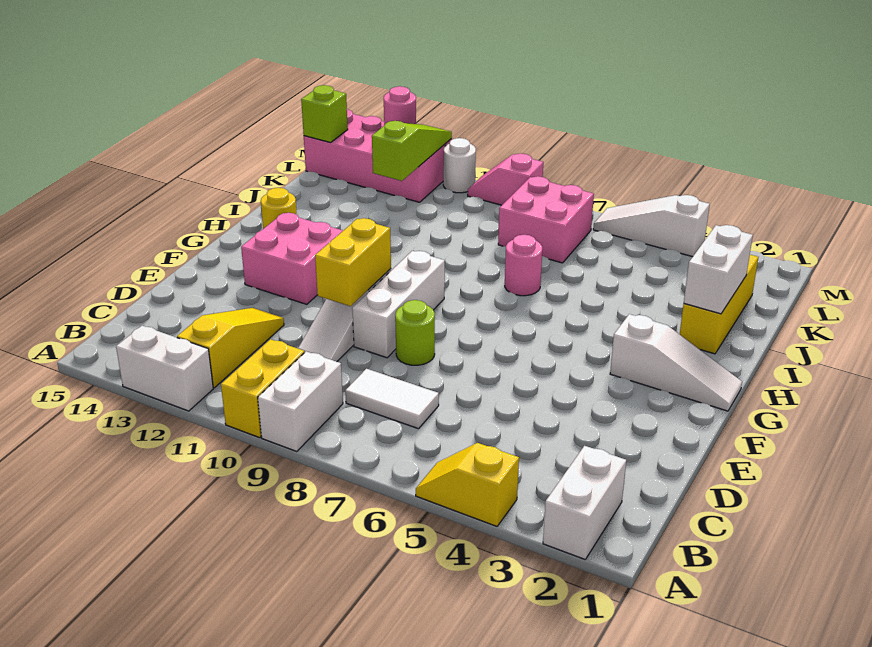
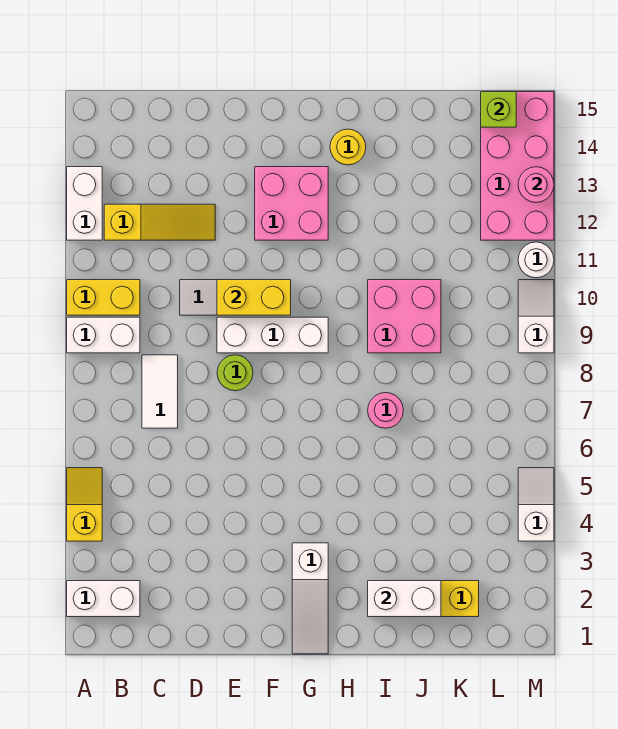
pink brick K7:L8 level 1 -> pink brick I9:J10 level 1
lime slope K12:M12 level 2 top K -> none
white slope M4:M6 level 1 top 4 -> white slope M4:M5 level 1 top 4
pink slope M9:M10 level 1 top 9 -> white slope M9:M10 level 1 top 9

